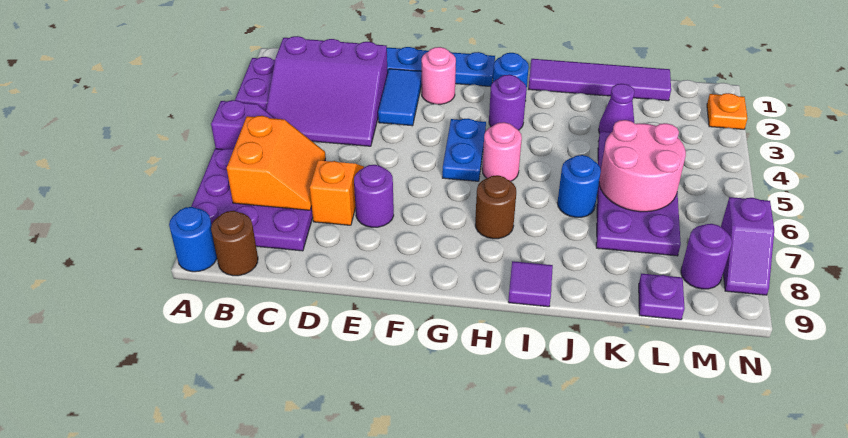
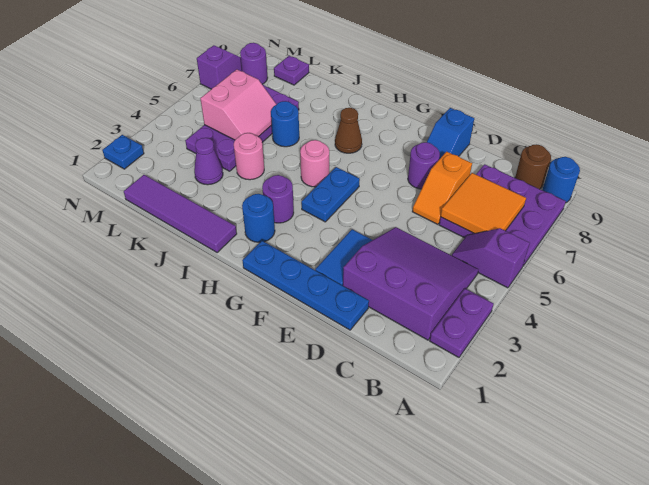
orange slope B6:C7 level 2 top B -> orange tile B6:C7 level 2
none -> blue slope E8:E9 level 1 top 9
pink round brick F2 level 1 -> pink round brick J4 level 1
brown round brick H7 level 1 -> brown cone H7 level 1
purple tile I9 level 1 -> none
pink round brick K5:L6 level 2 -> pink slope K5:L6 level 2 top L
orange plate N2 level 1 -> blue plate N2 level 1

